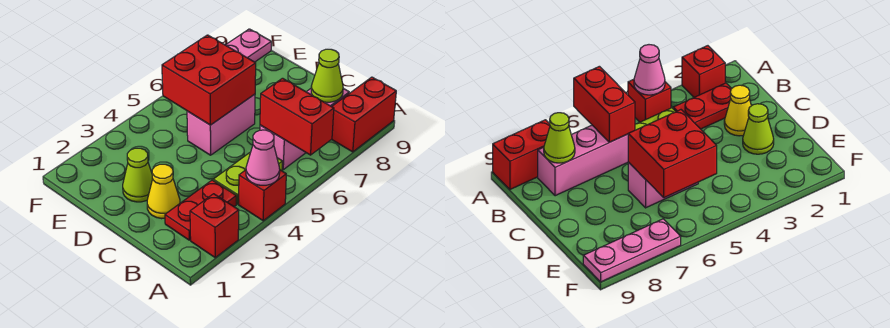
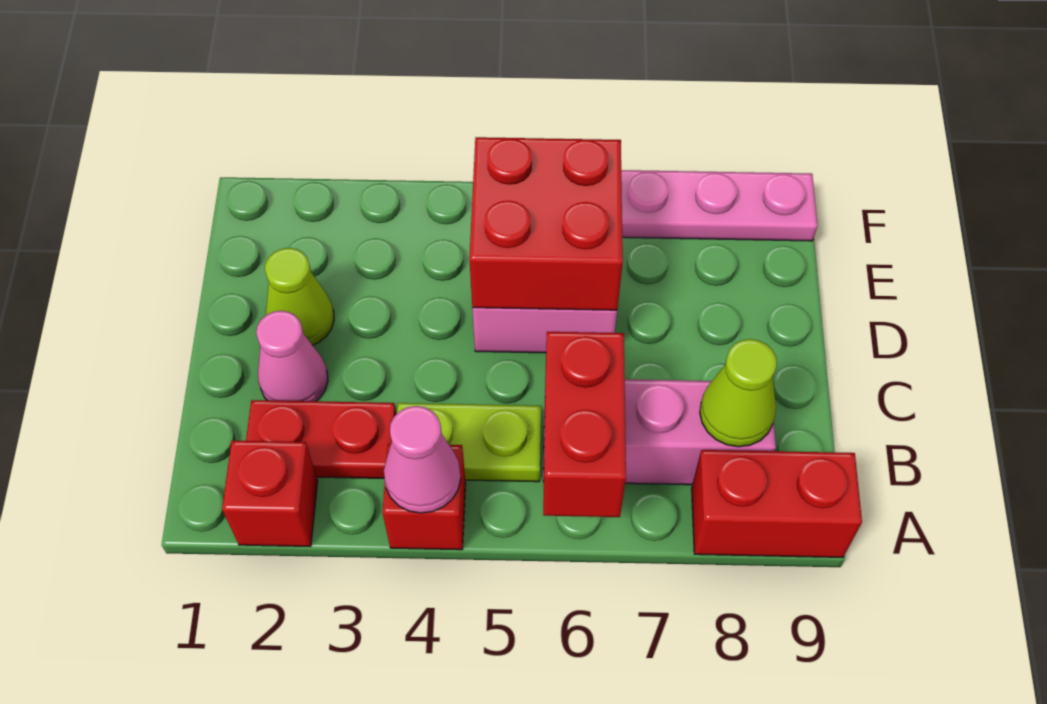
yellow cone C2 level 1 -> pink cone C2 level 1

